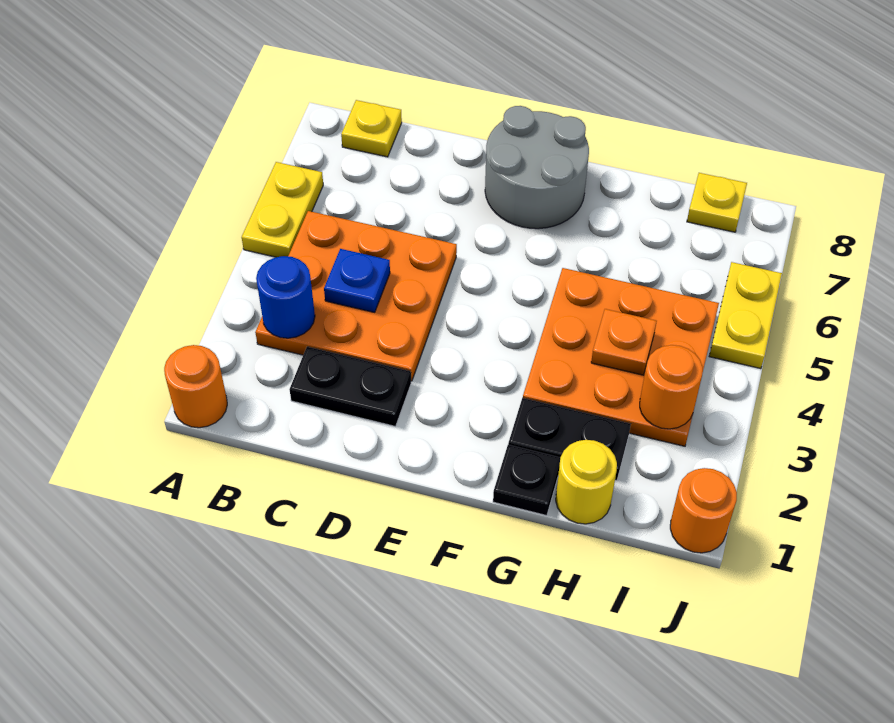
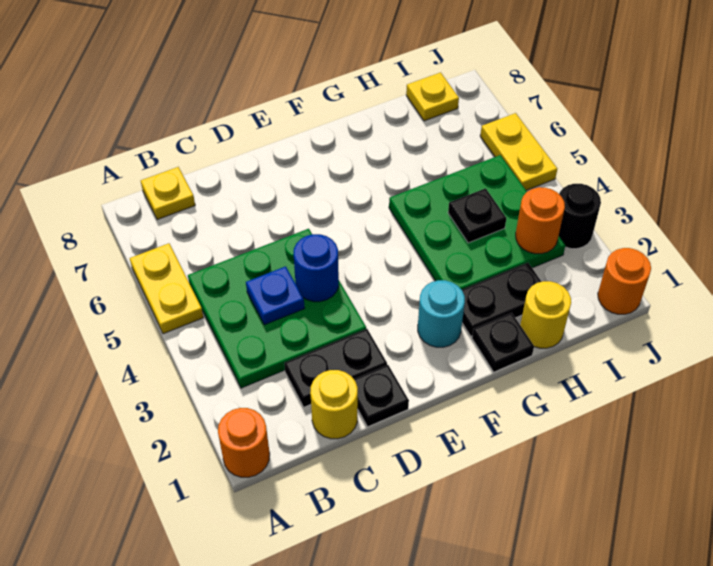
orange plate B3:D5 level 1 -> green plate B3:D5 level 1
blue round brick B3 level 2 -> blue round brick D4 level 2
none -> yellow round brick C1 level 1
none -> black plate D1 level 1
grey round brick E7:F8 level 1 -> none
none -> cyan round brick F2 level 1
orange plate G3:I5 level 1 -> green plate G3:I5 level 1
orange plate H4 level 2 -> black plate H4 level 2
none -> black round brick J3 level 1

